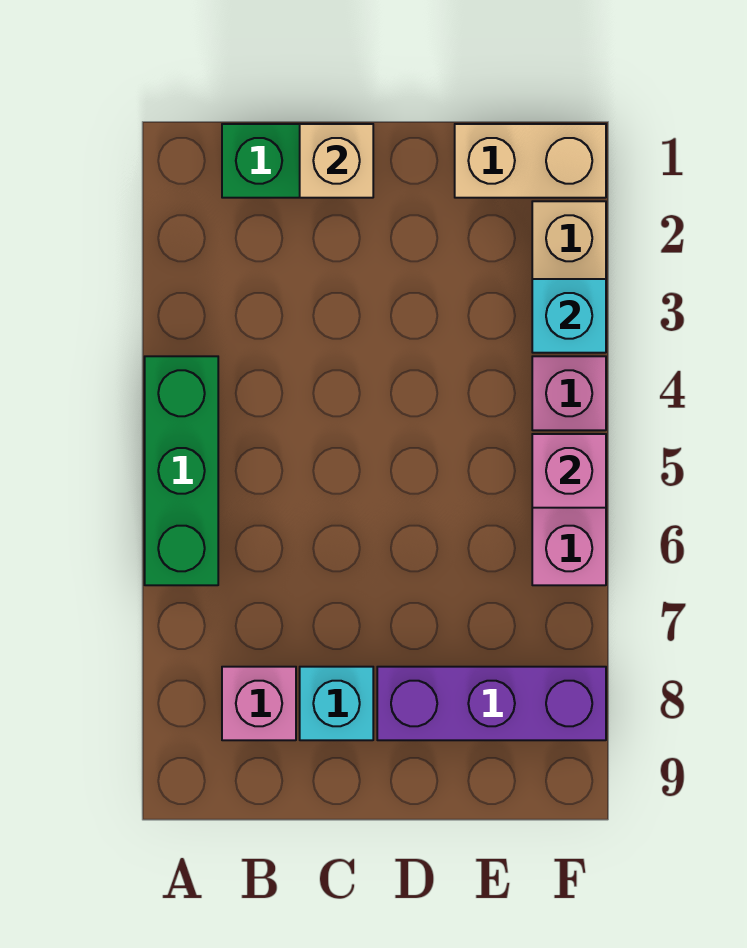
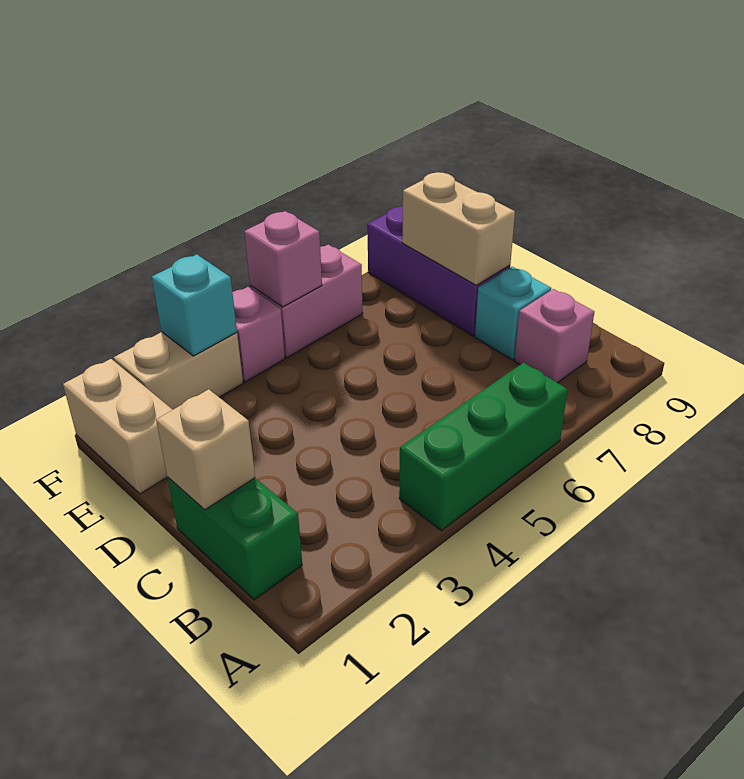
none -> tan brick D8:E8 level 2

